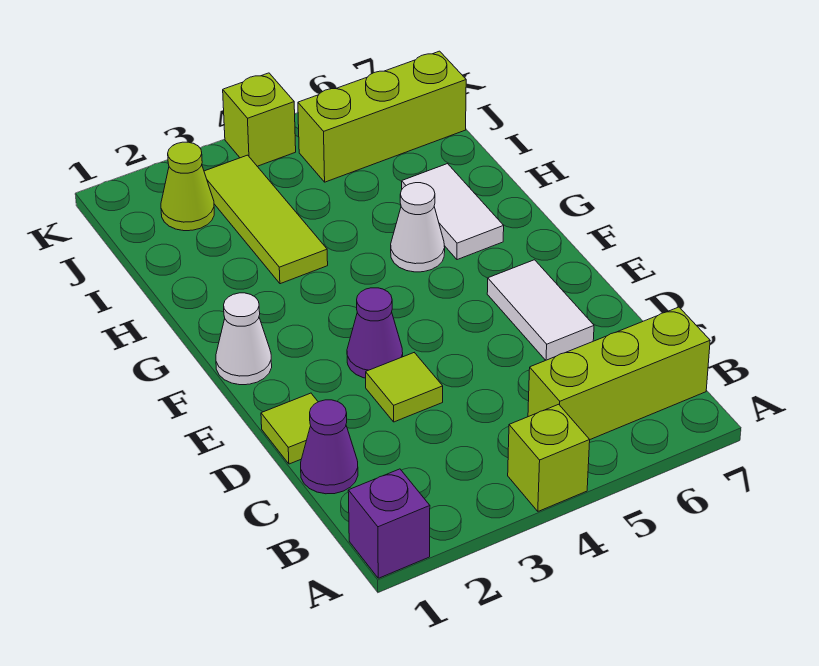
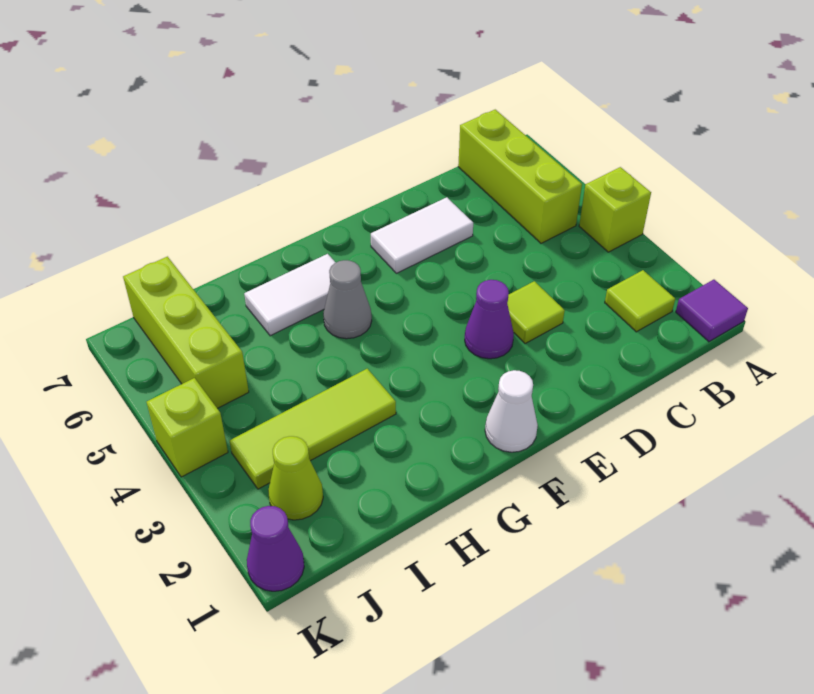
purple brick A1 level 1 -> purple tile A1 level 1
purple cone C1 level 1 -> purple cone K1 level 1
lime tile D1 level 1 -> lime tile B2 level 1
white cone G5 level 1 -> grey cone G5 level 1

